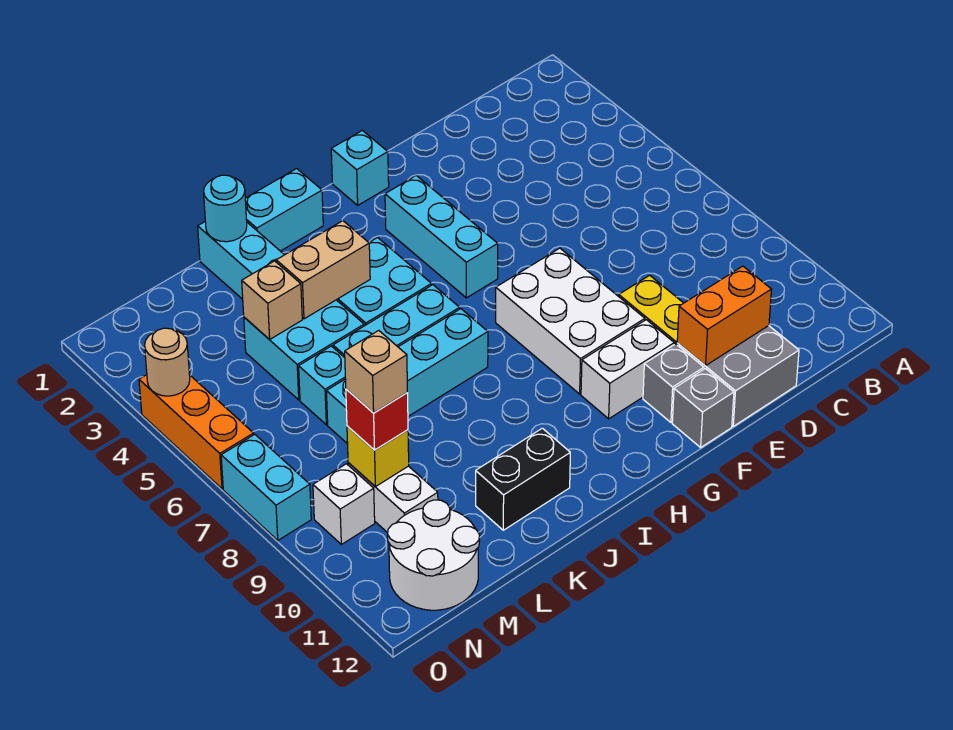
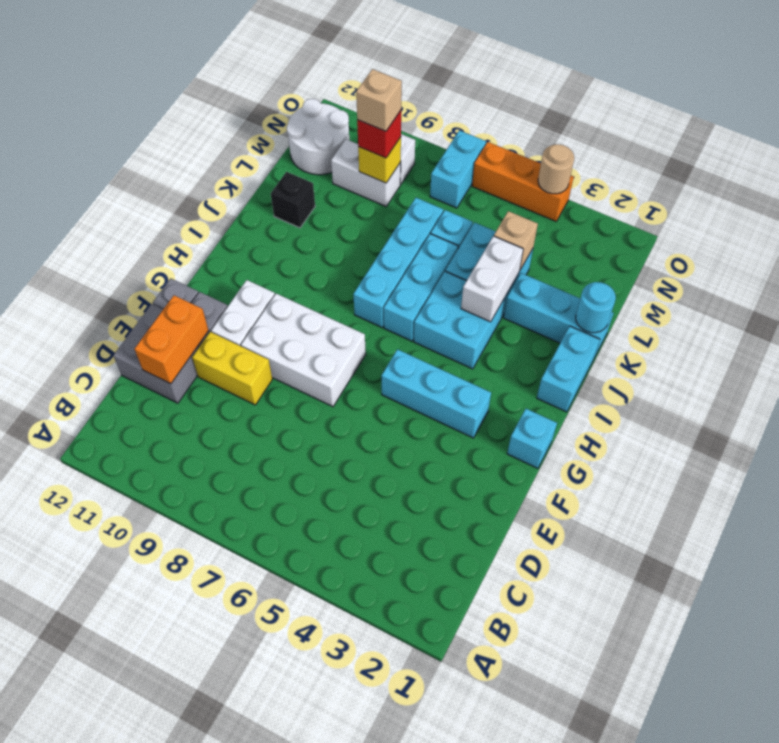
tan brick J4:K4 level 2 -> white brick J4:K4 level 2
black brick J11:K11 level 1 -> black brick K11 level 1
cyan brick O7:O8 level 1 -> cyan brick N7:O7 level 1

